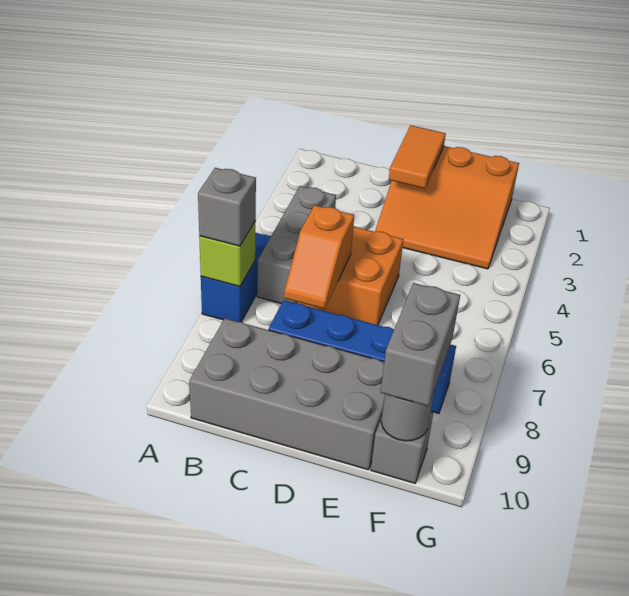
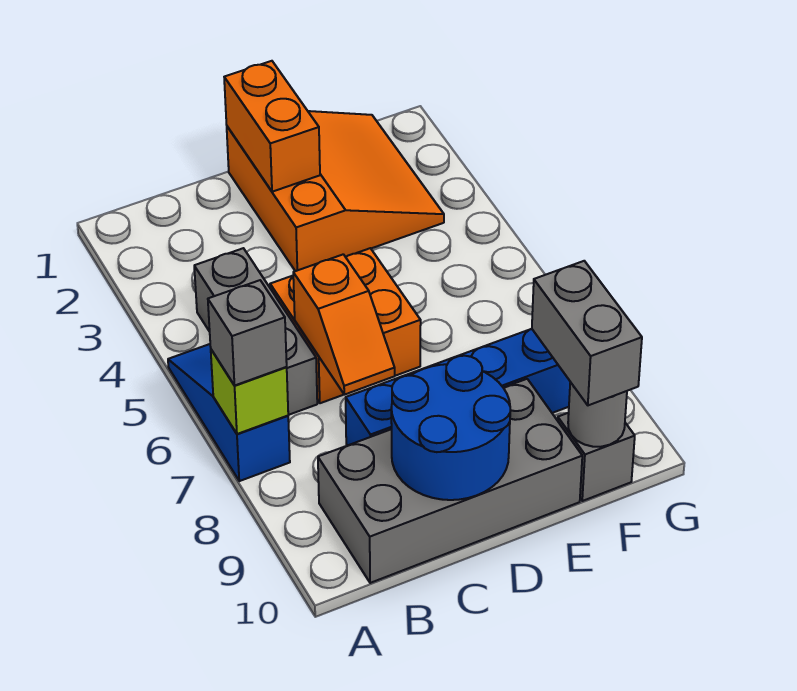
none -> blue round brick C9:D10 level 2
orange slope D1:F3 level 1 top 1 -> orange slope D1:F3 level 1 top D
orange tile D1:D2 level 2 -> orange brick D1:D2 level 2

